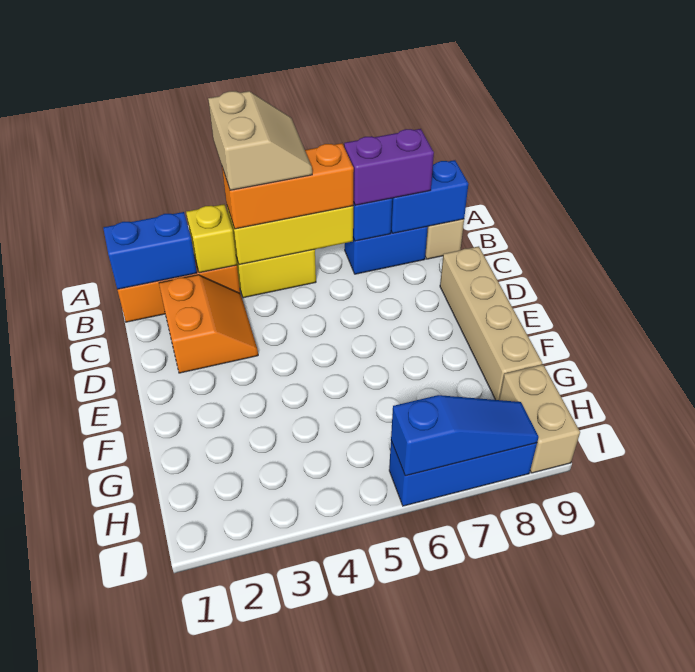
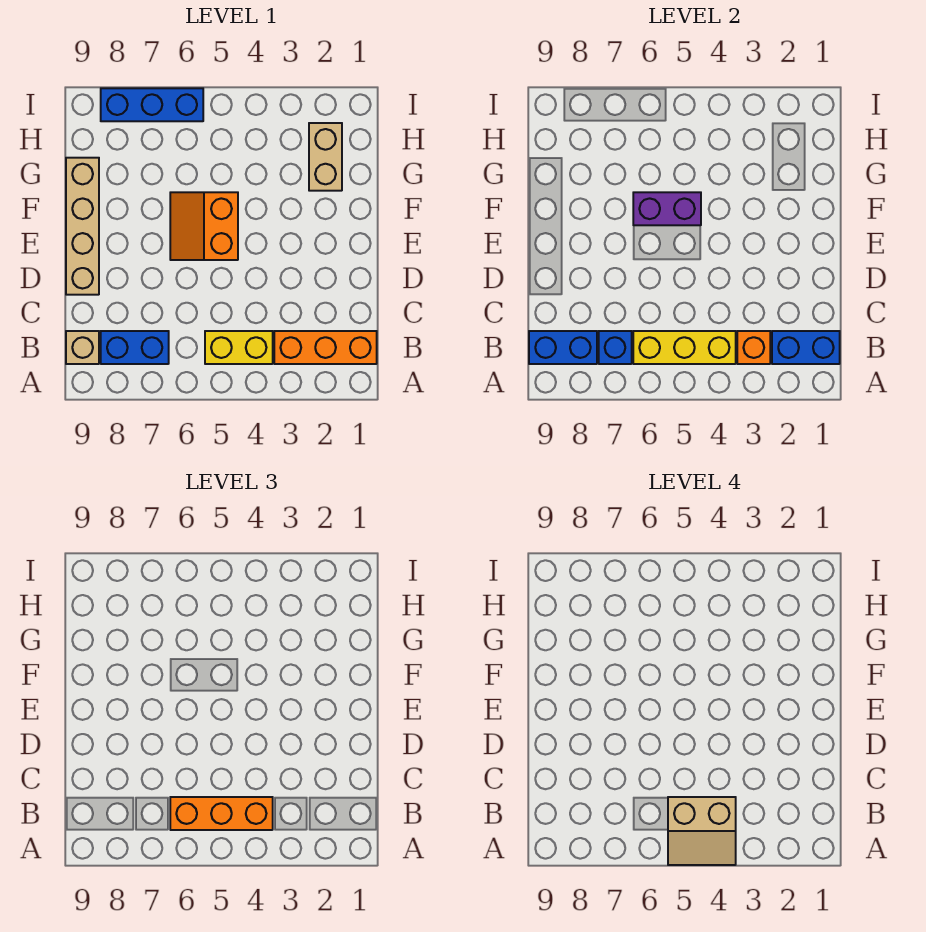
tan slope A4:B5 level 4 top 4 -> tan slope A4:B5 level 4 top B
yellow brick B3 level 2 -> orange brick B3 level 2
purple brick B7:B8 level 3 -> purple brick F5:F6 level 2
orange slope C2:D3 level 1 top 2 -> orange slope E5:F6 level 1 top 5
tan brick H9:I9 level 1 -> tan brick G2:H2 level 1
blue slope I6:I8 level 2 top 6 -> none

